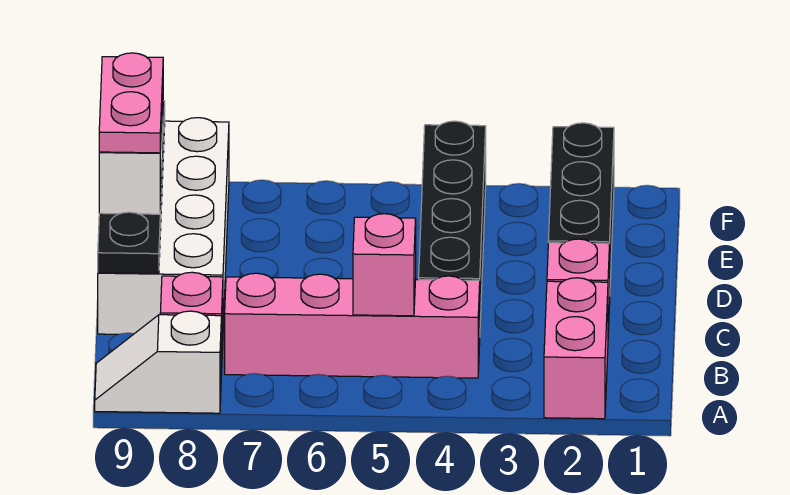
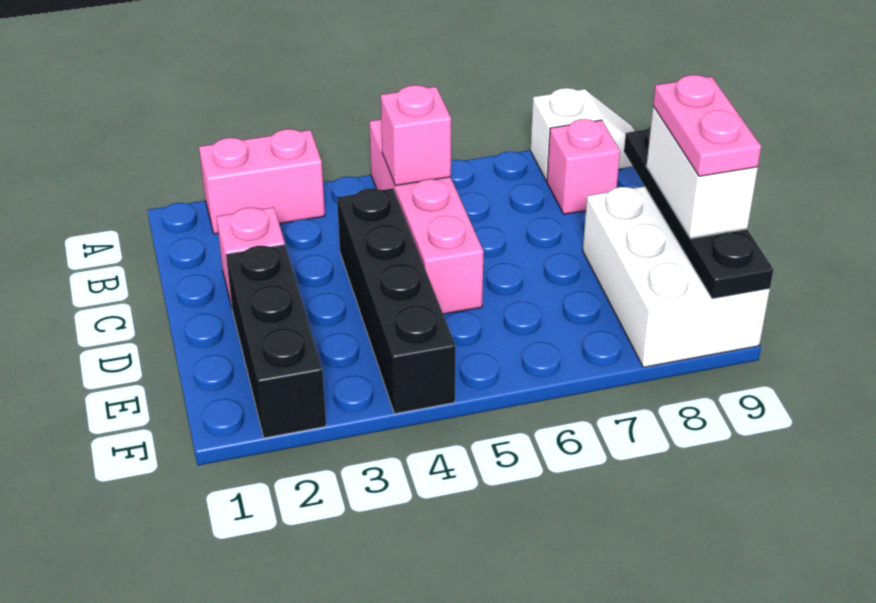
pink brick A2:B2 level 1 -> pink brick A2:A3 level 1
pink brick B4:B7 level 1 -> pink brick A5:D5 level 1
white brick C8:F9 level 1 -> white brick D8:F9 level 1

